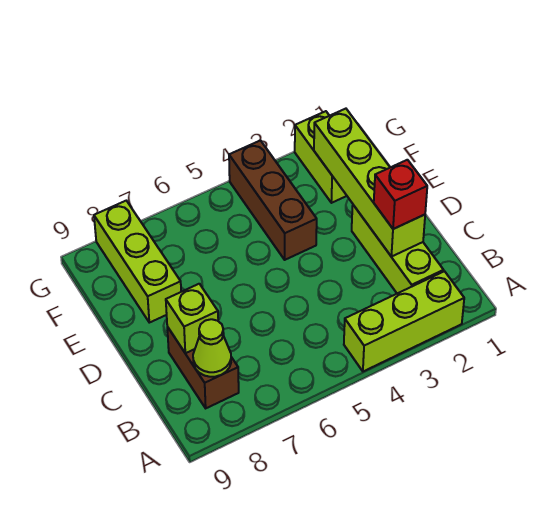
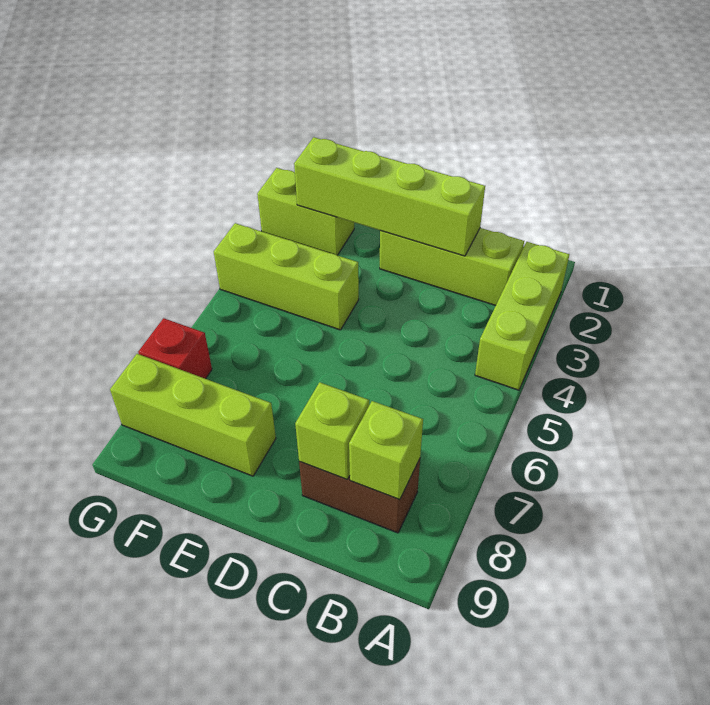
lime cone B8 level 2 -> lime brick B8 level 2
red brick C2 level 3 -> red brick G7 level 1
brown brick E4:G4 level 1 -> lime brick E4:G4 level 1

